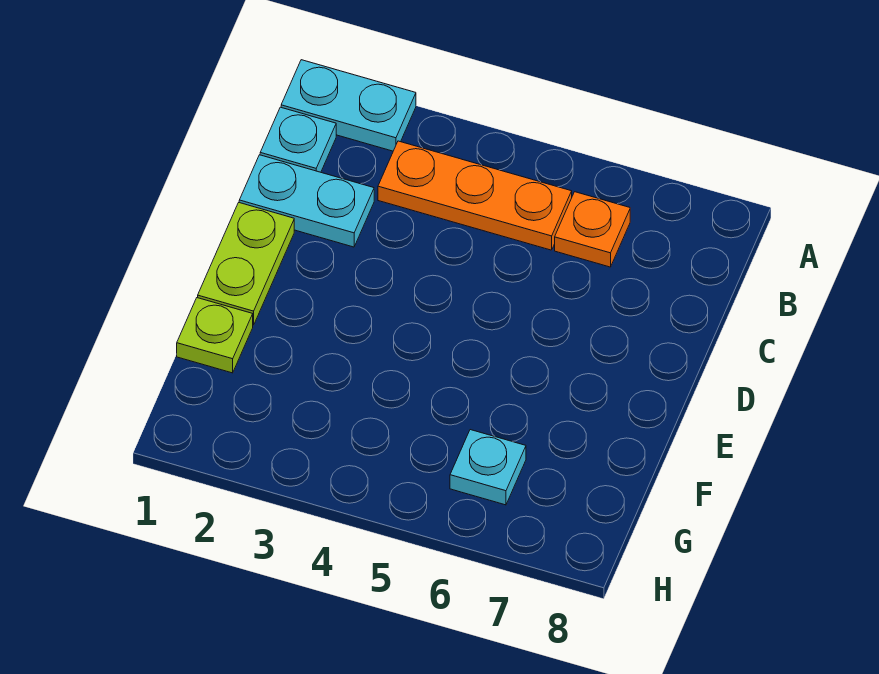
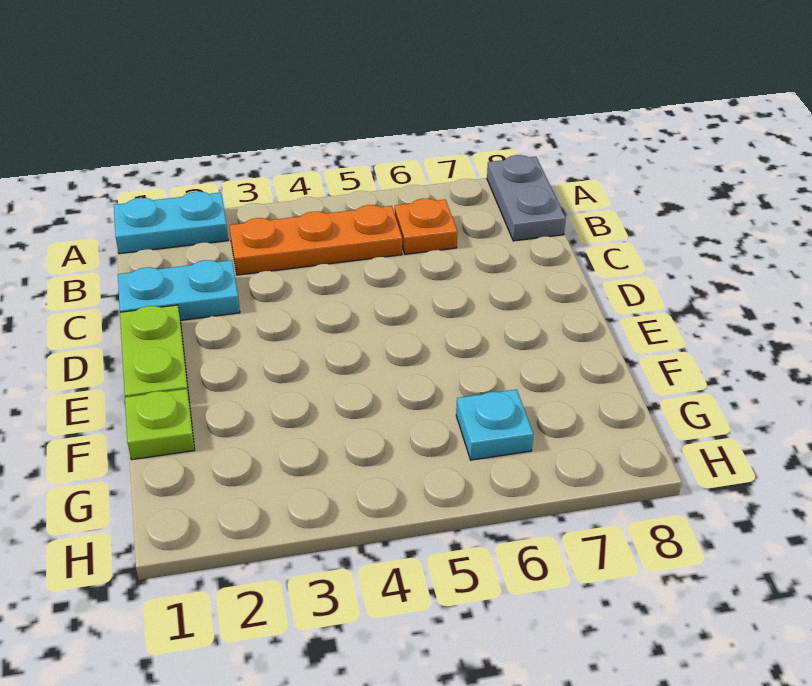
none -> grey plate A8:B8 level 1
cyan plate B1 level 1 -> none

